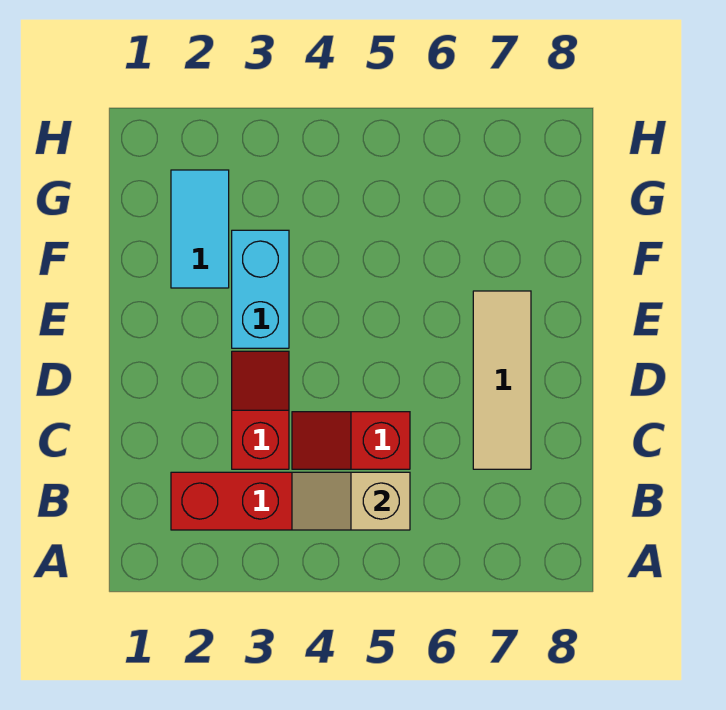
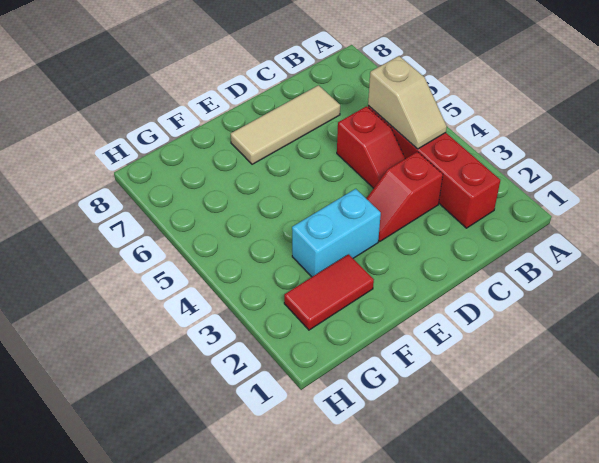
cyan tile F2:G2 level 1 -> red tile F2:G2 level 1

